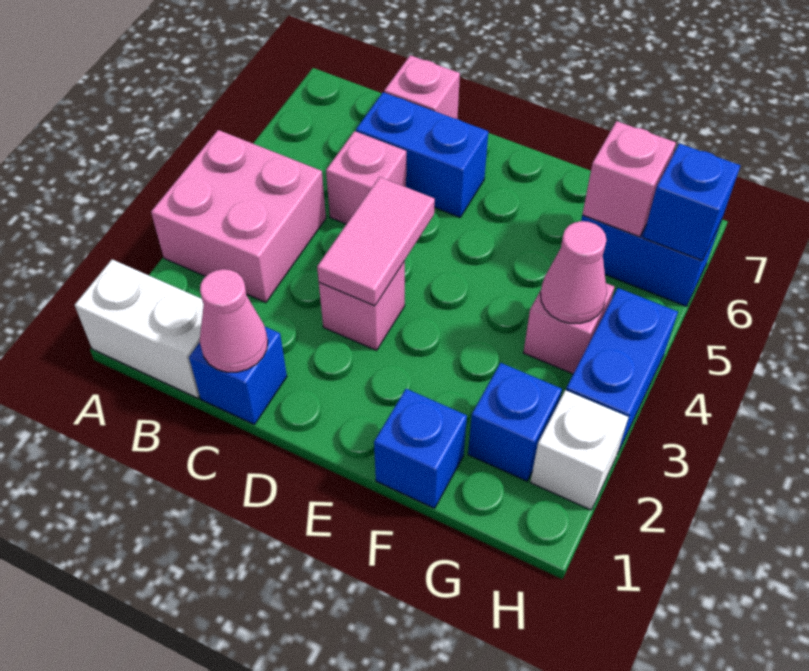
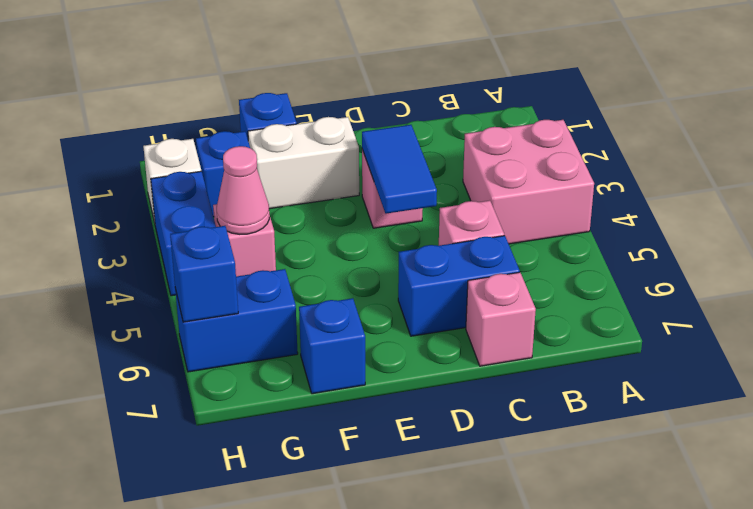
white brick A1:B1 level 1 -> white brick E2:F2 level 1
blue brick C1 level 1 -> blue brick F7 level 1
pink cone C1 level 2 -> none
pink tile D3:D4 level 2 -> blue tile D3:D4 level 2
pink brick G6 level 2 -> none

